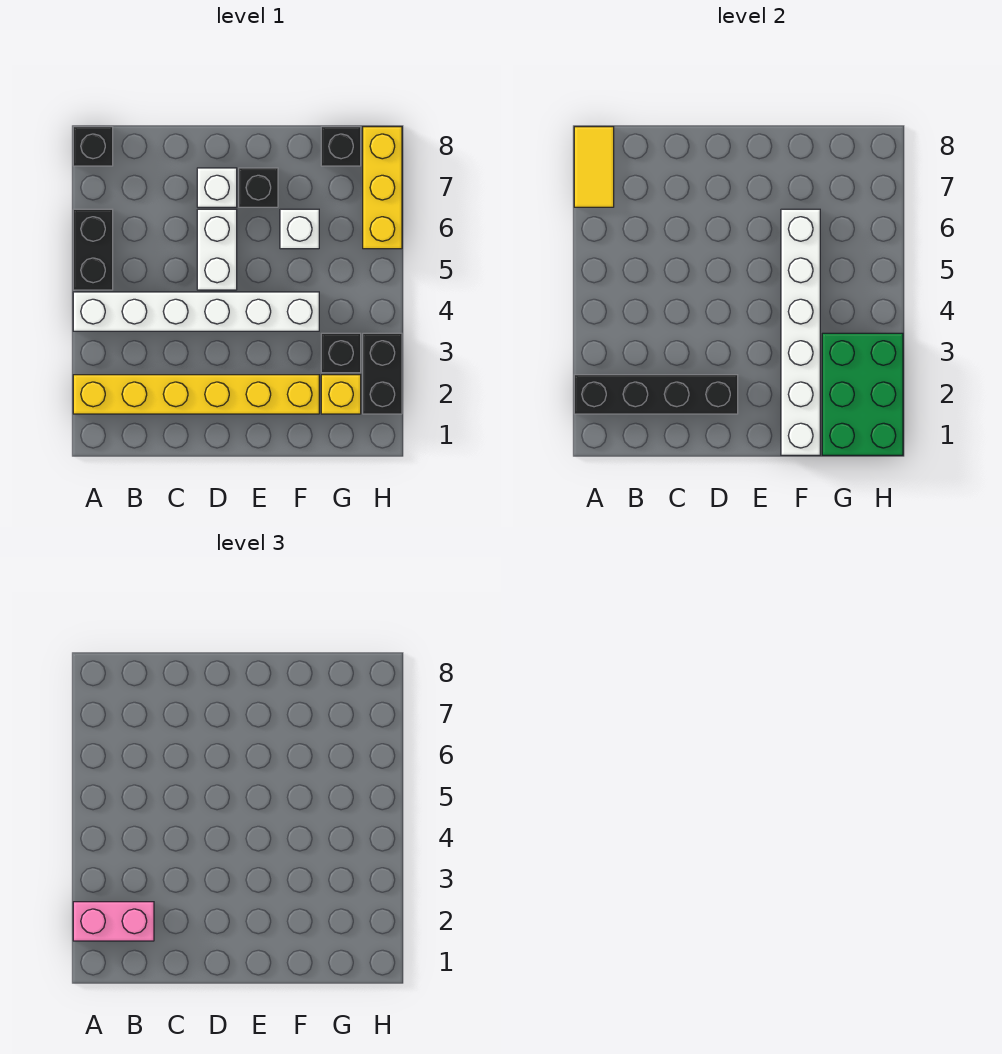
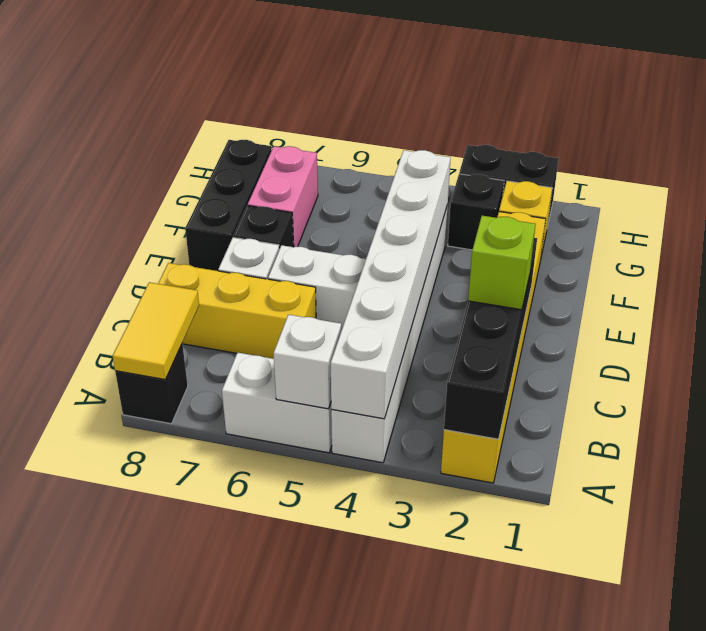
pink brick A2:B2 level 3 -> pink brick F7:G7 level 1
black brick A5:A6 level 1 -> white brick A5:A6 level 1
yellow tile A7:A8 level 2 -> yellow tile A8:B8 level 2
none -> lime brick C2 level 3
white brick F1:F6 level 2 -> white brick A4:F4 level 2
white brick F6 level 1 -> white brick A5 level 2
green brick G1:H3 level 2 -> none
black brick G8 level 1 -> black brick E8:G8 level 1
yellow brick H6:H8 level 1 -> yellow brick C6:C8 level 1

